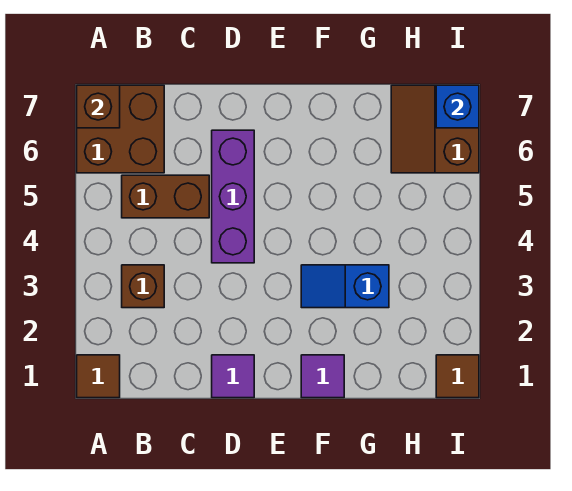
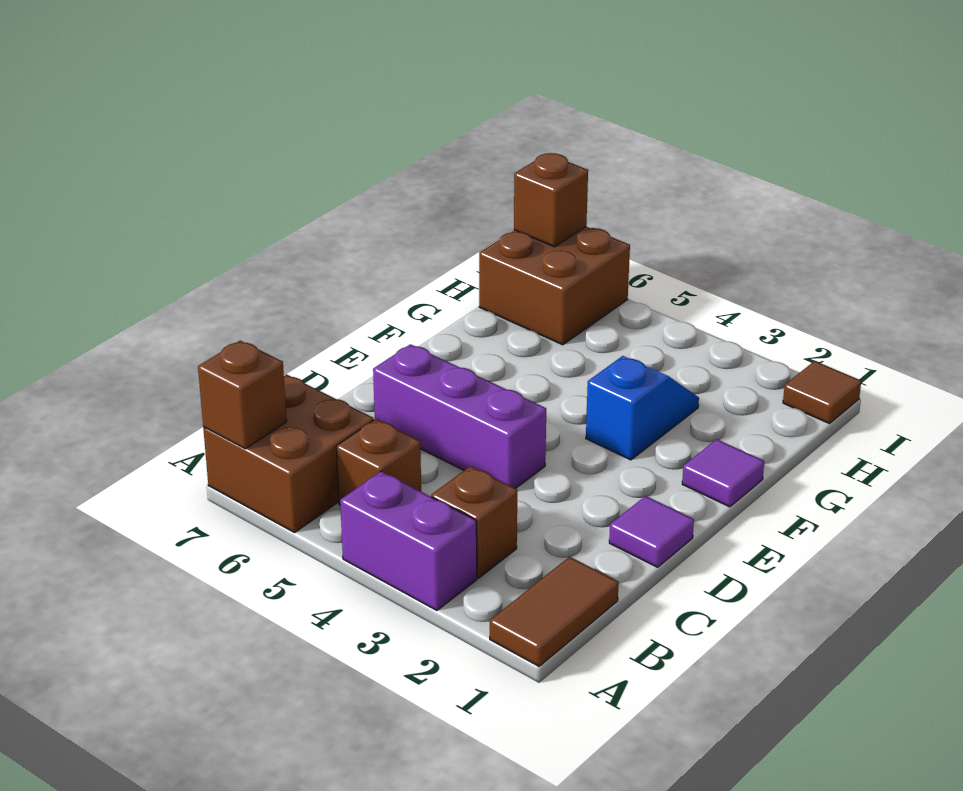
brown tile A1 level 1 -> brown tile A1:B1 level 1
none -> purple brick A3:A4 level 1
brown brick B5:C5 level 1 -> brown brick B5 level 1
blue slope F3:G3 level 1 top G -> blue slope F3:G3 level 1 top F
brown slope H6:I7 level 1 top I -> brown brick H6:I7 level 1
blue brick I7 level 2 -> brown brick I7 level 2

